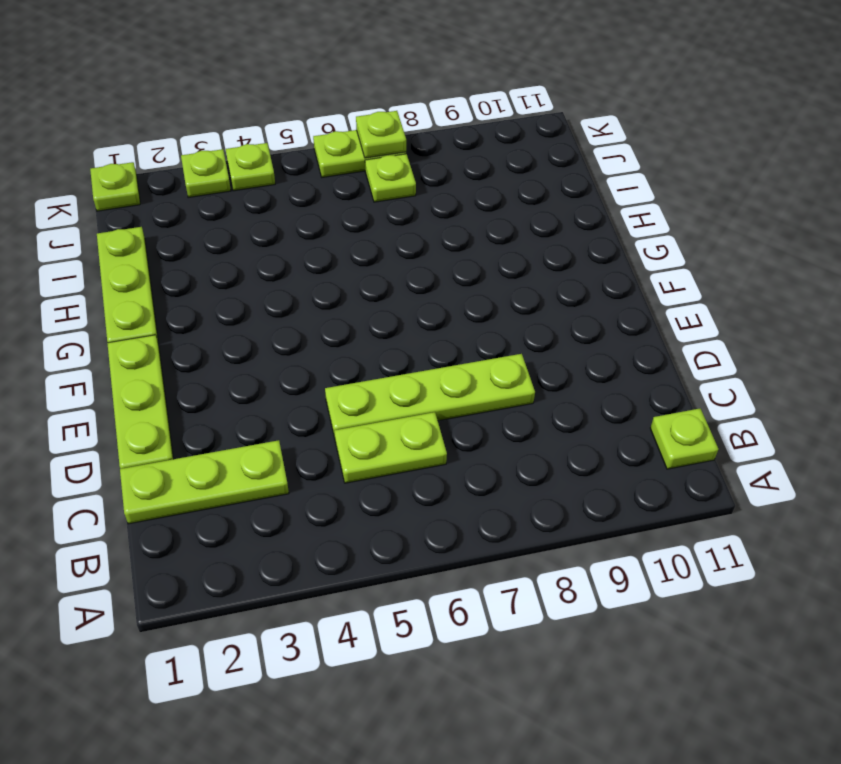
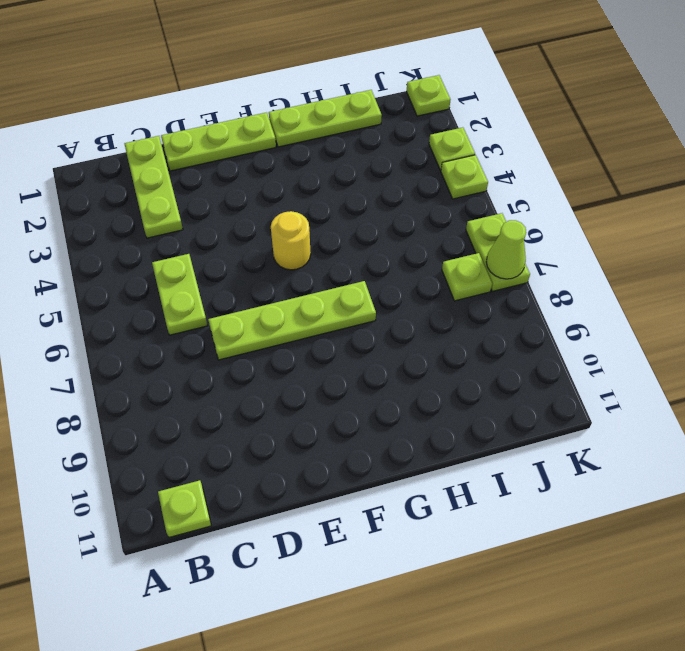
lime plate D5:D8 level 1 -> lime plate D7:G7 level 1
none -> yellow round brick F5 level 1
lime plate K7 level 2 -> lime cone K7 level 2

